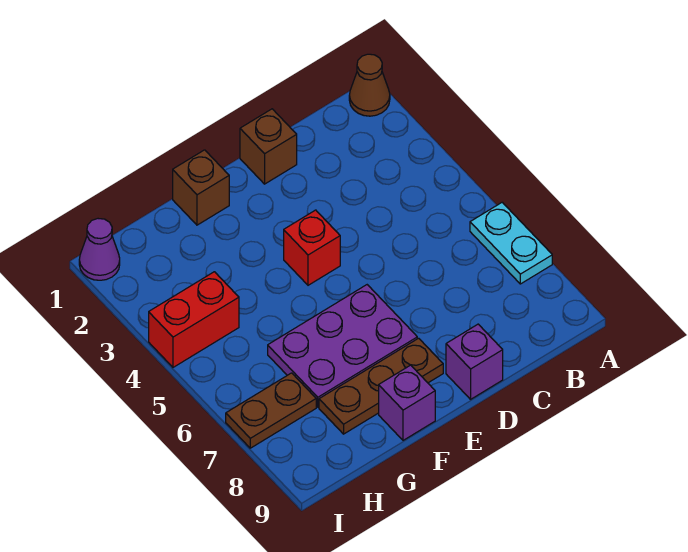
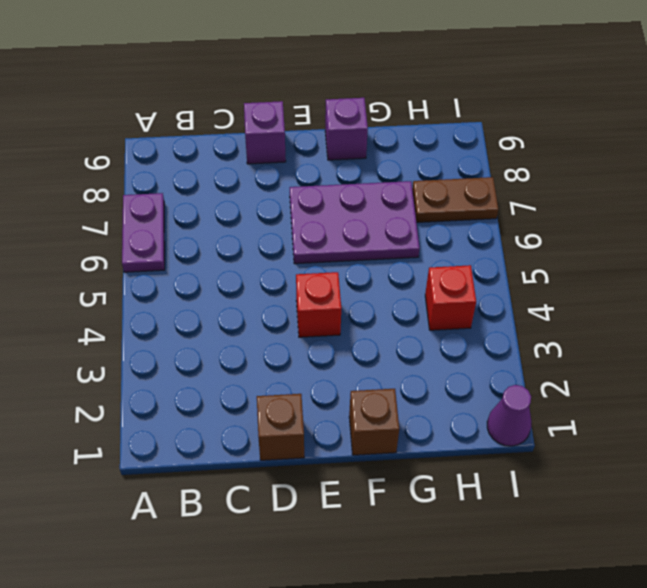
brown cone A1 level 1 -> none
cyan plate A6:A7 level 1 -> purple plate A6:A7 level 1
brown plate E8:G8 level 1 -> none
red brick H4:I4 level 1 -> red brick H4 level 1

